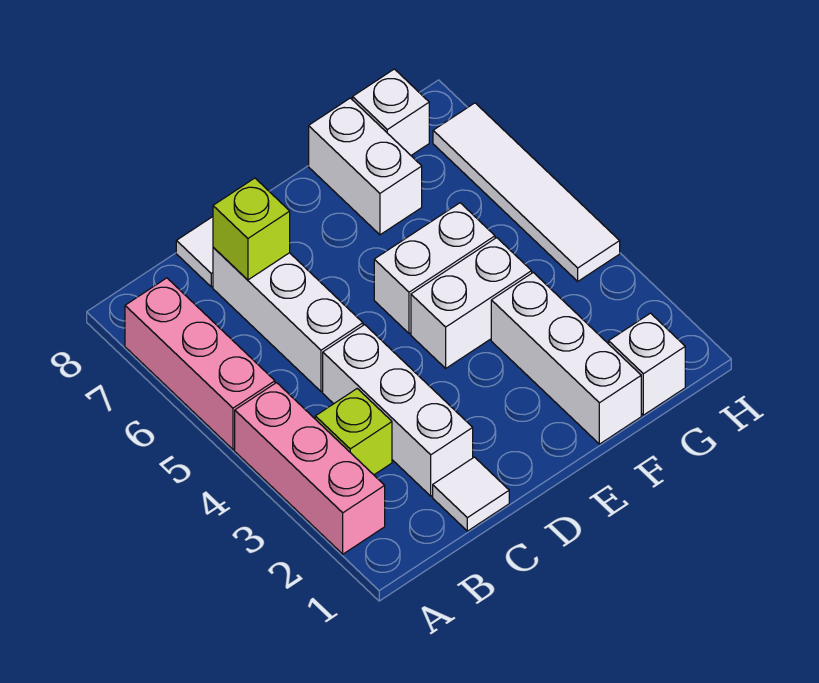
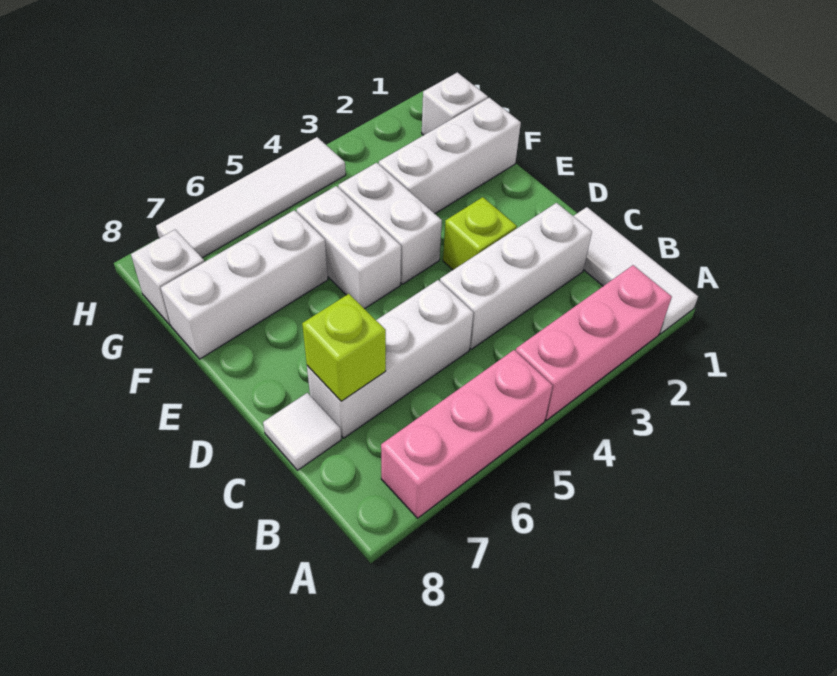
lime brick B3 level 1 -> lime brick D3 level 1
white tile C1 level 1 -> white tile A1:C1 level 1
white brick F7:F8 level 1 -> white brick F6:F8 level 1

